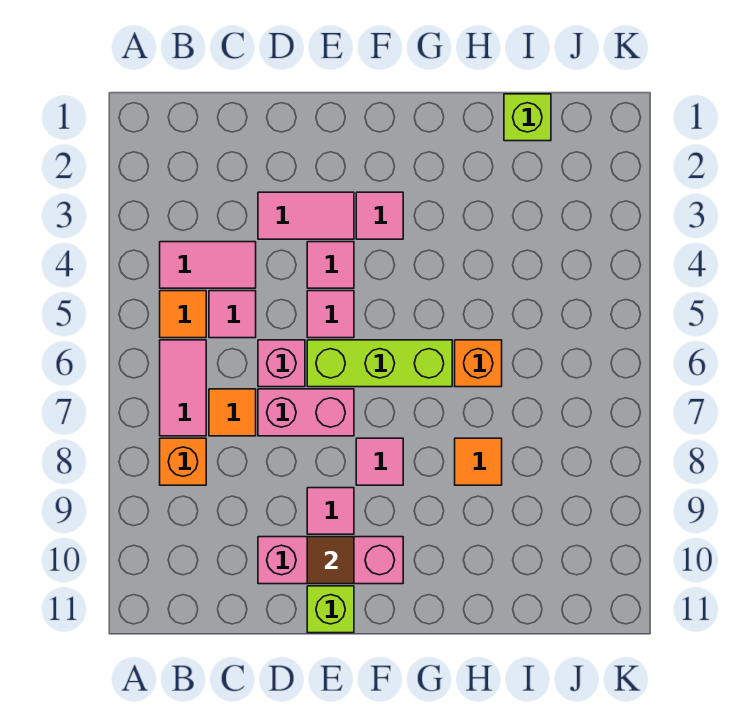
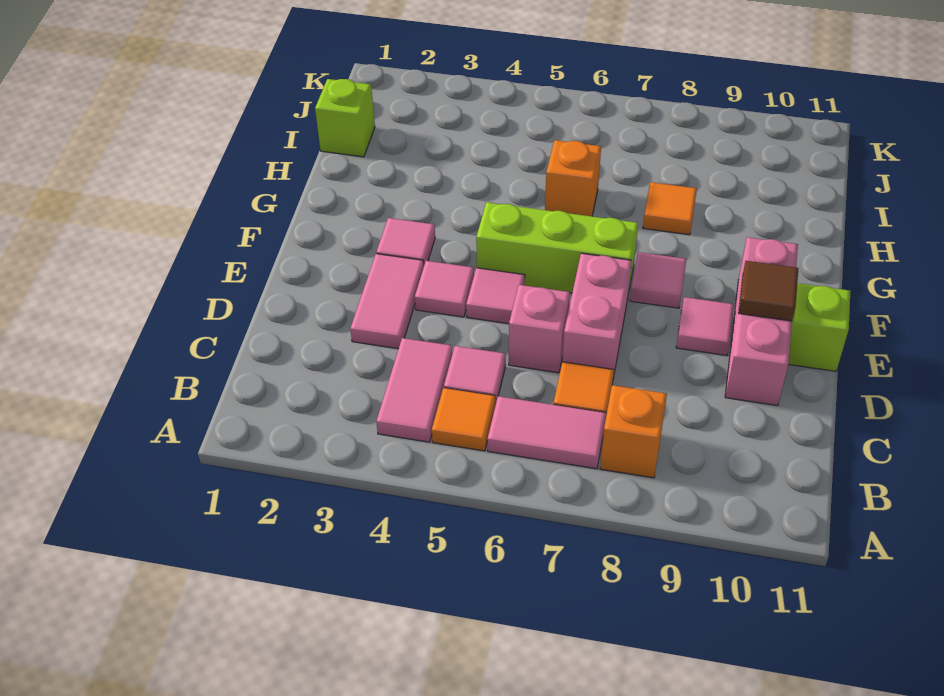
lime brick E6:G6 level 1 -> lime brick F5:F7 level 1

